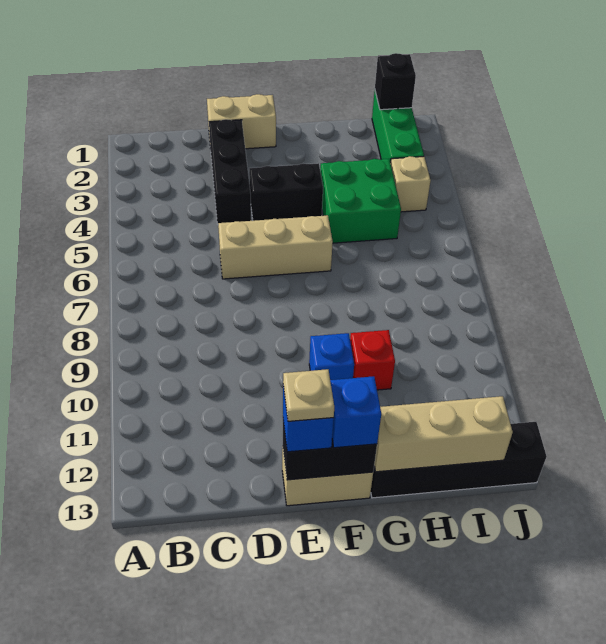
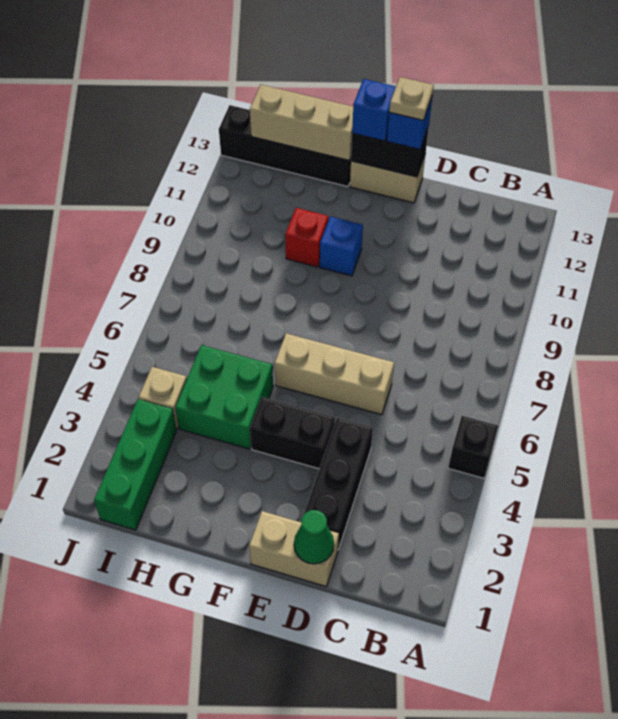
none -> green cone D1 level 2
black brick I1 level 2 -> black brick A5 level 1

